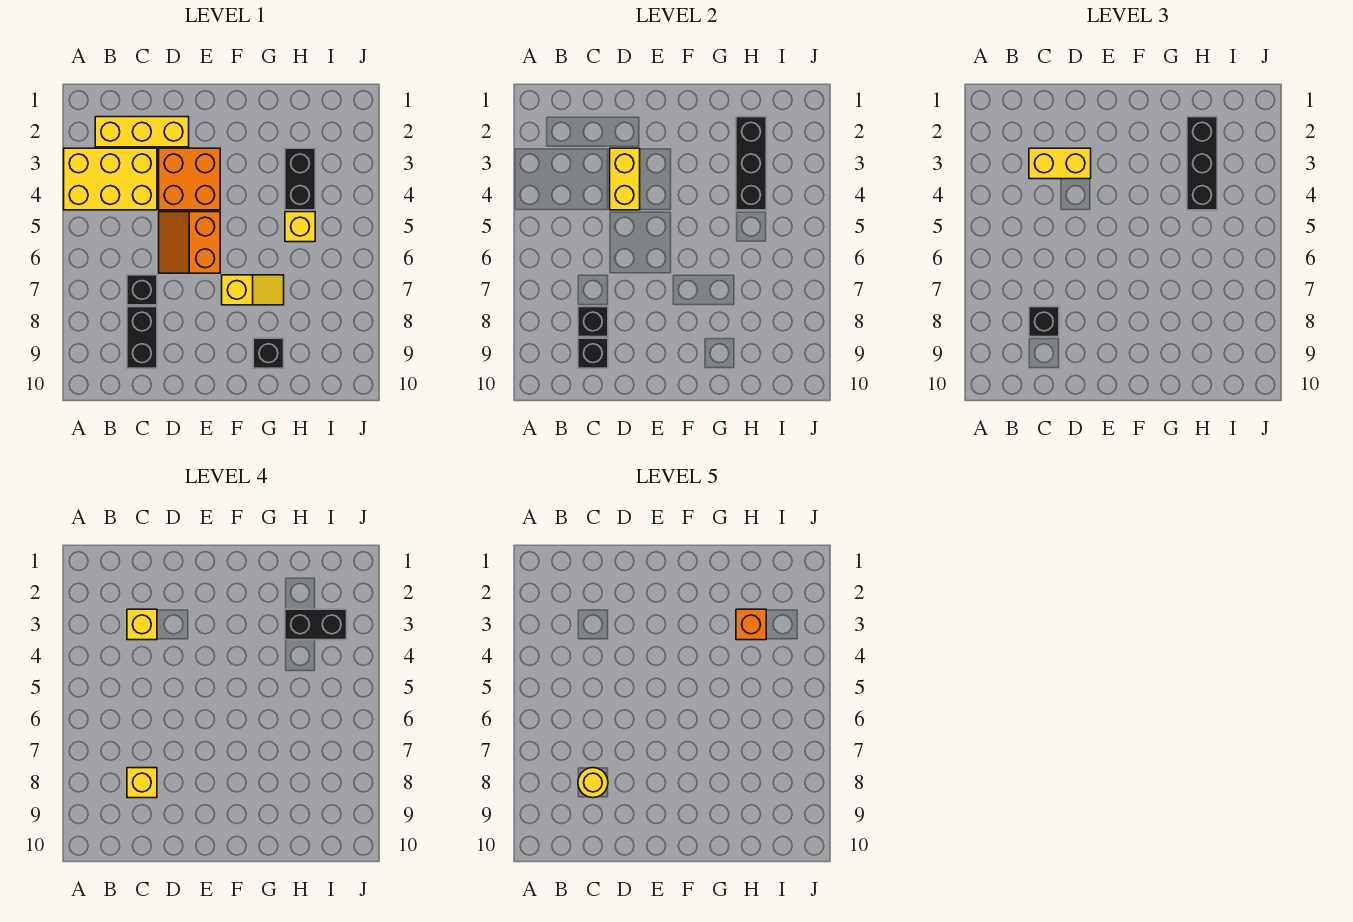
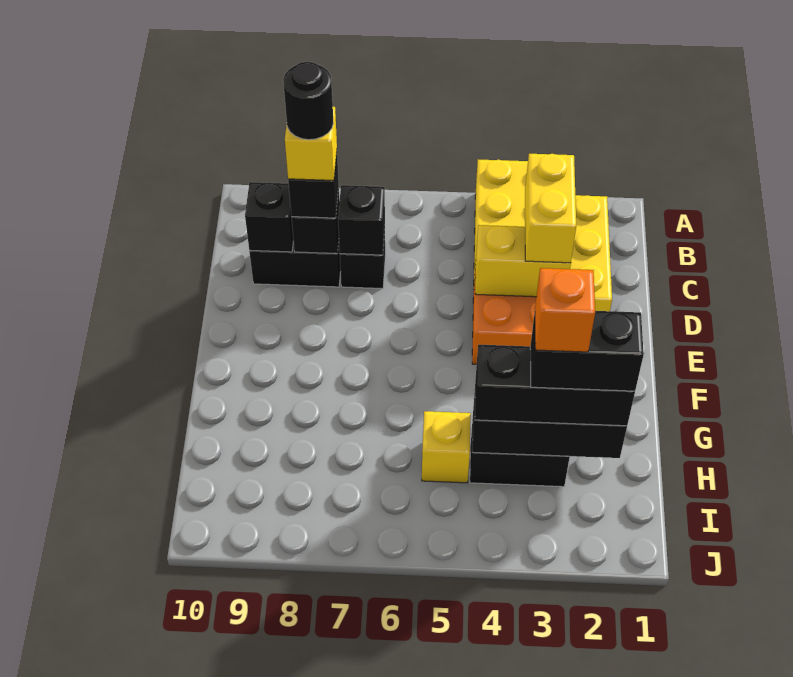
yellow brick C3 level 4 -> none
yellow round brick C8 level 5 -> black round brick C8 level 5
orange slope D5:E6 level 1 top E -> none
yellow slope F7:G7 level 1 top F -> none
black brick G9 level 1 -> black brick C7 level 2
black brick H3:I3 level 4 -> black brick H2:H3 level 4

